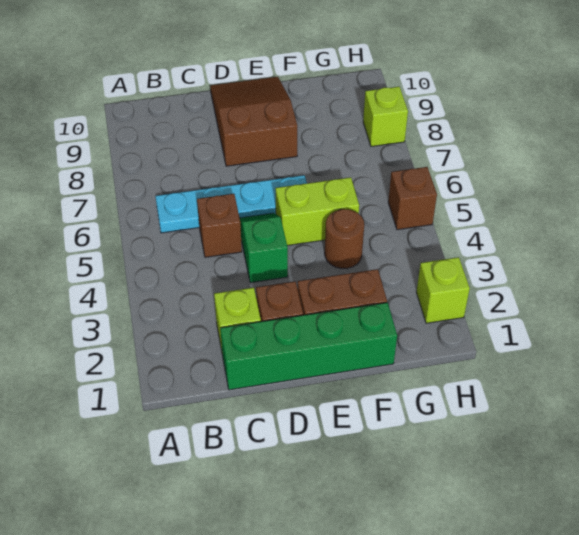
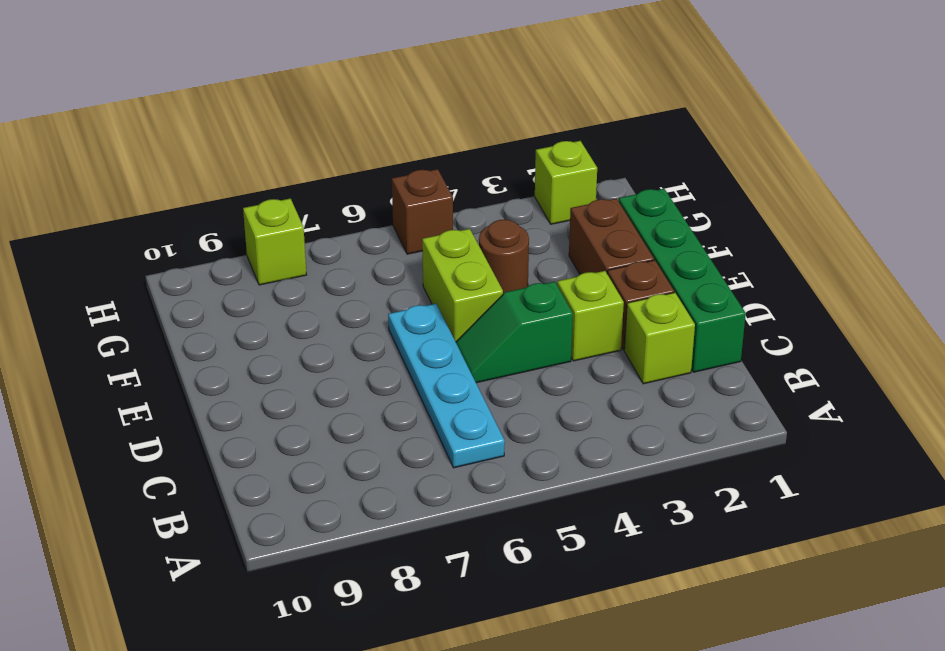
brown brick C5 level 1 -> none
none -> lime brick D3 level 1
brown slope D8:E10 level 1 top 8 -> none

